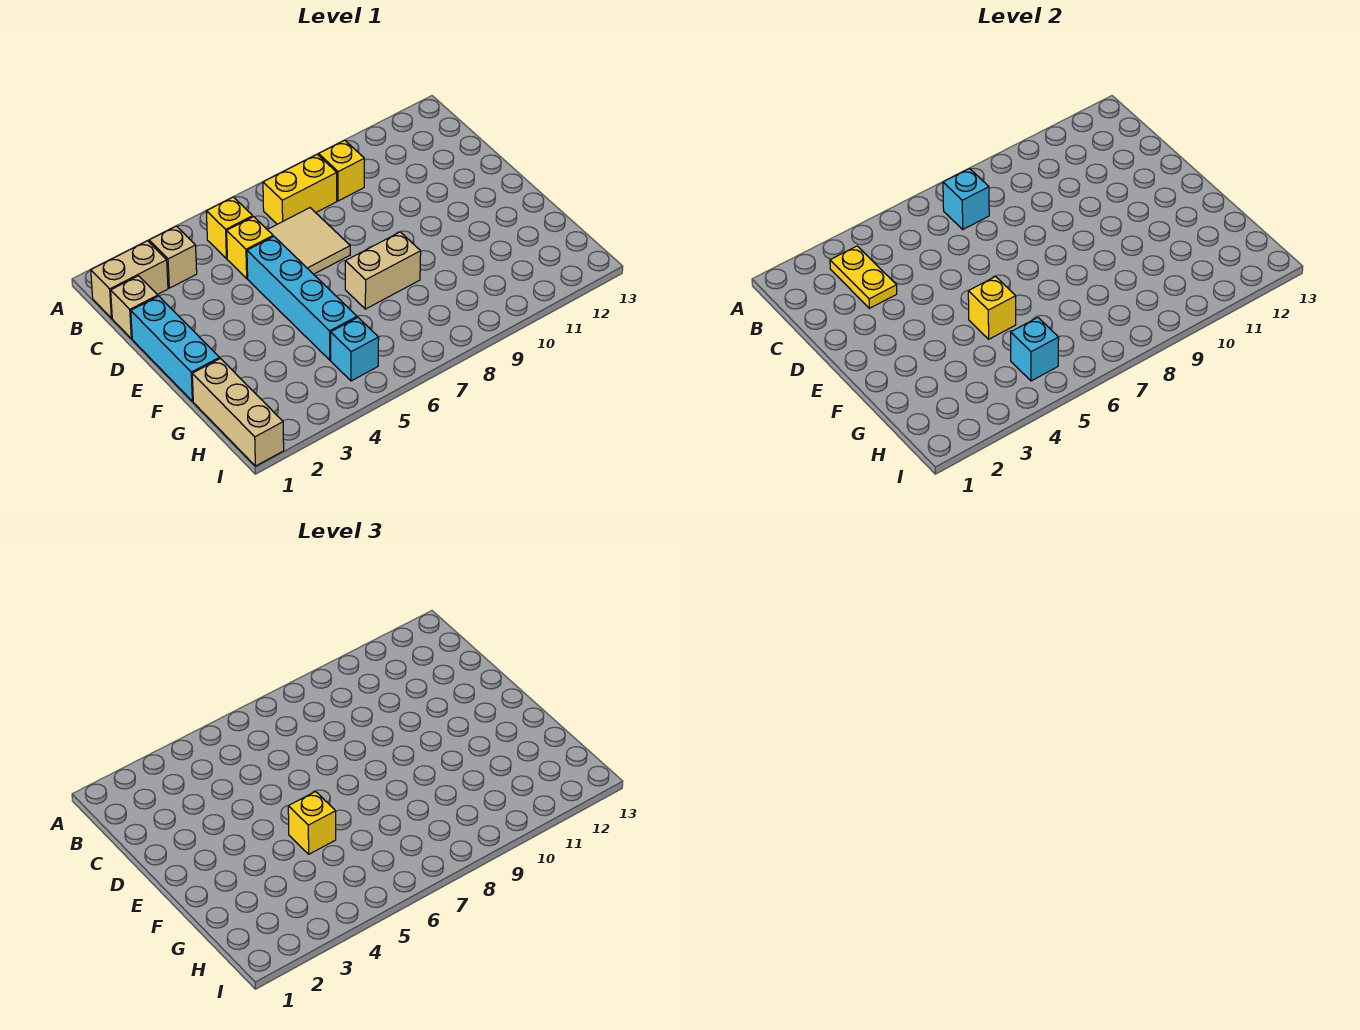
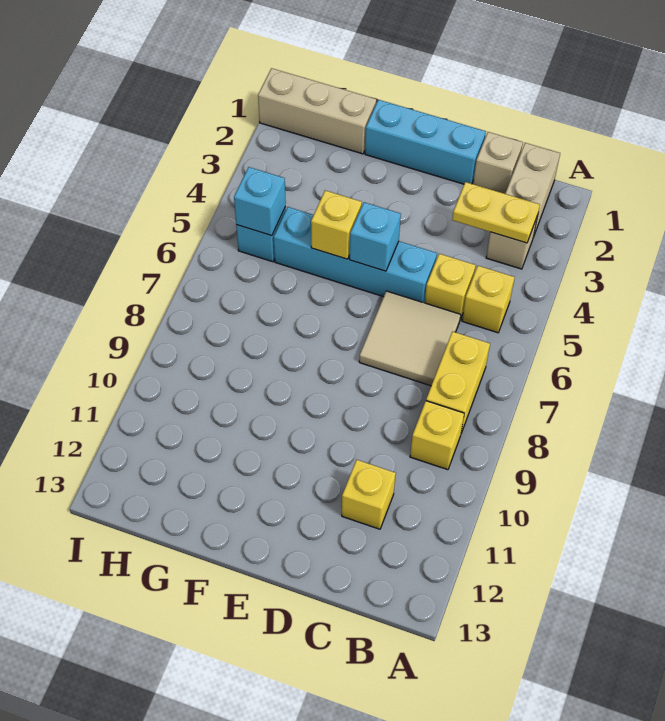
cyan brick B7 level 2 -> cyan brick E5 level 2
yellow brick F5 level 3 -> yellow brick C11 level 1
tan brick F7:F8 level 1 -> none

